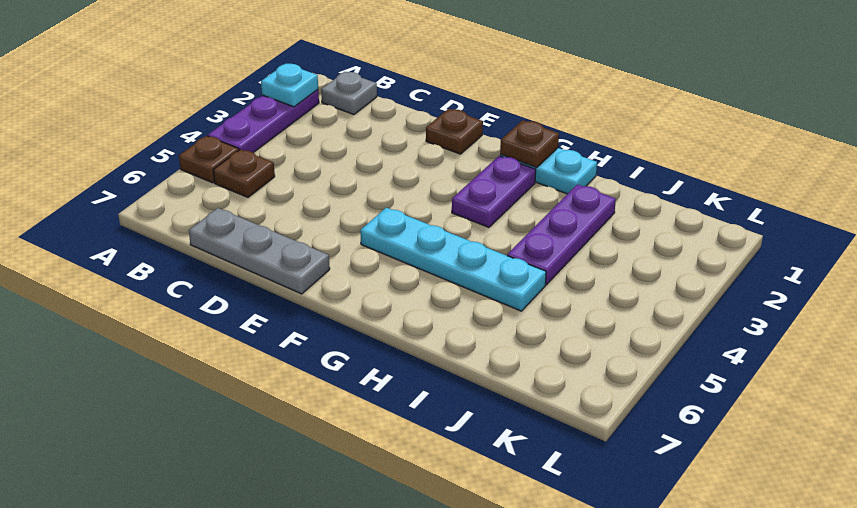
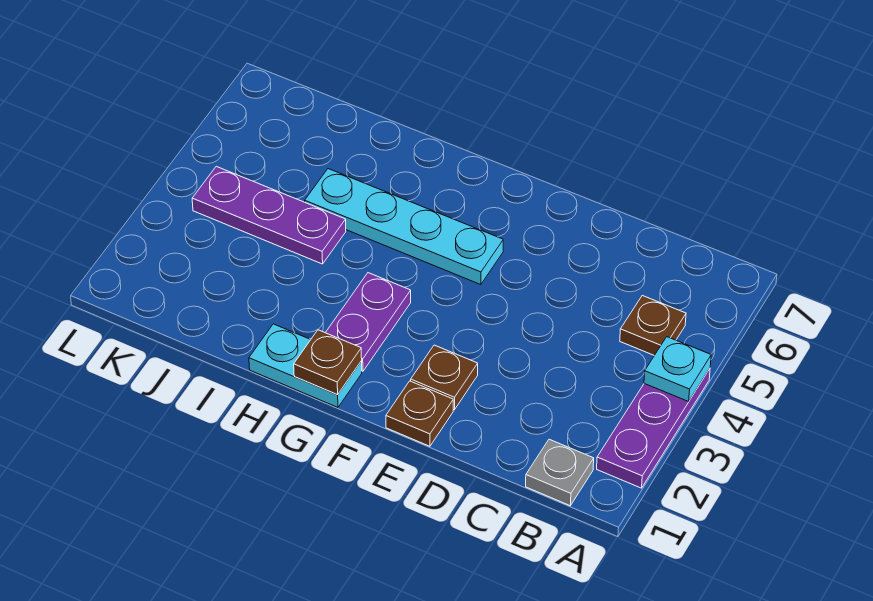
cyan plate A2 level 2 -> cyan plate A4 level 2
brown plate A5 level 1 -> brown plate E2 level 1
grey plate C7:E7 level 1 -> none
purple plate I2:I4 level 1 -> purple plate I4:K4 level 1

